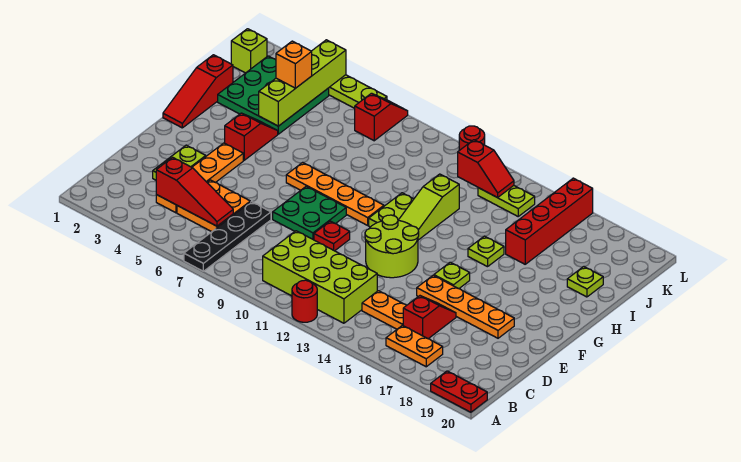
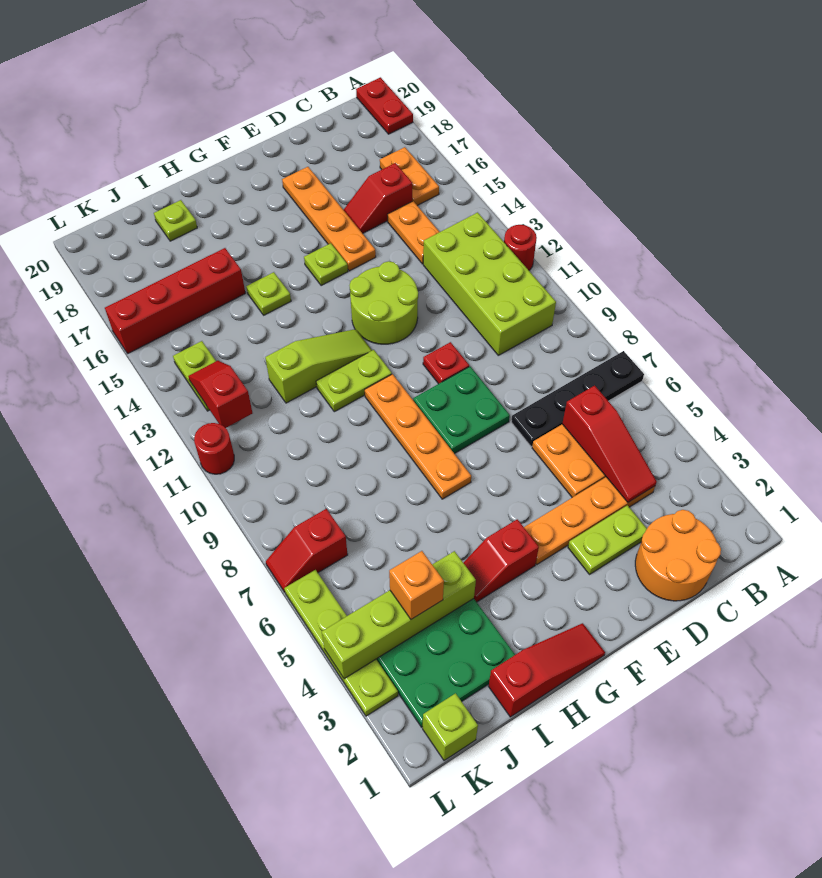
none -> orange round brick C1:D2 level 1
red slope C4:C6 level 2 top 4 -> red slope C4:C6 level 2 top 6

